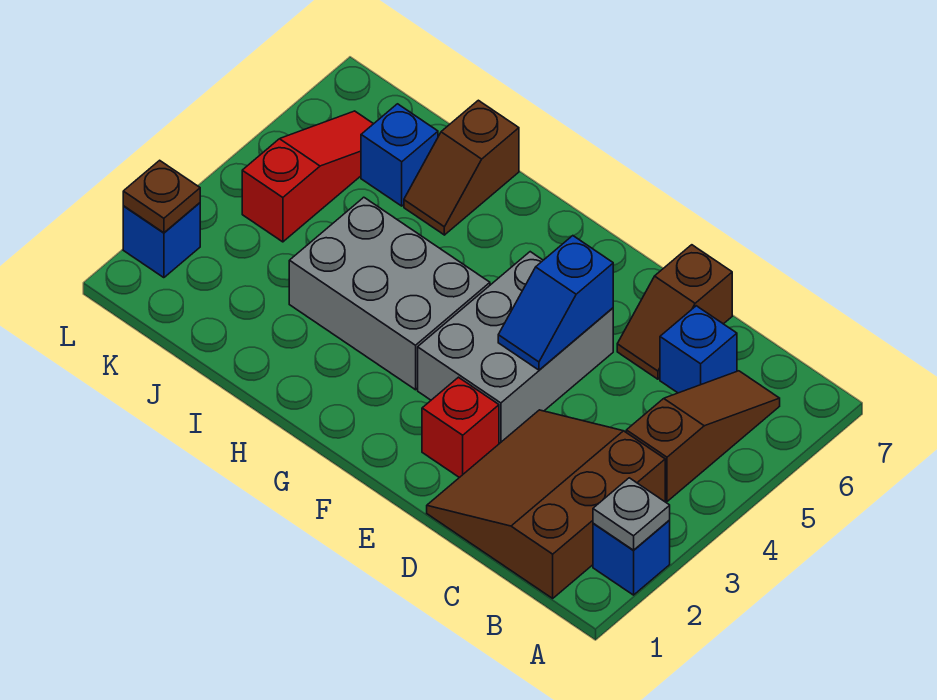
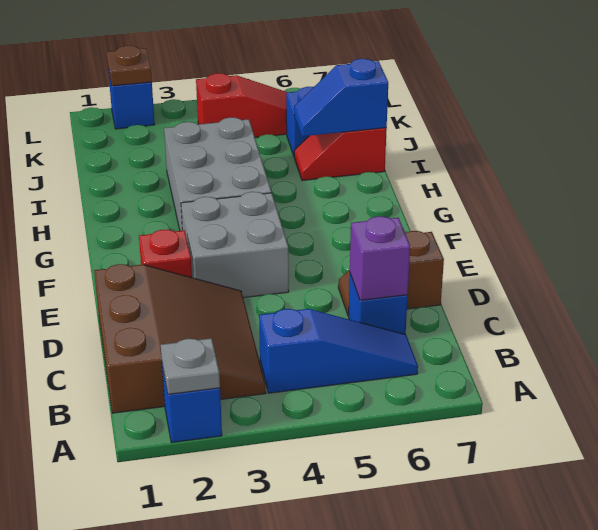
brown slope B1:D3 level 1 top B -> brown slope B1:D3 level 1 top 1
brown slope B4:B6 level 1 top 4 -> blue slope B4:B6 level 1 top 4
none -> purple brick C6 level 2
grey brick E3:F5 level 1 -> grey brick E3:F4 level 1
blue slope E4:E5 level 2 top 5 -> blue slope I6:I7 level 2 top 7
brown slope I6:I7 level 1 top 7 -> red slope I6:I7 level 1 top 7

